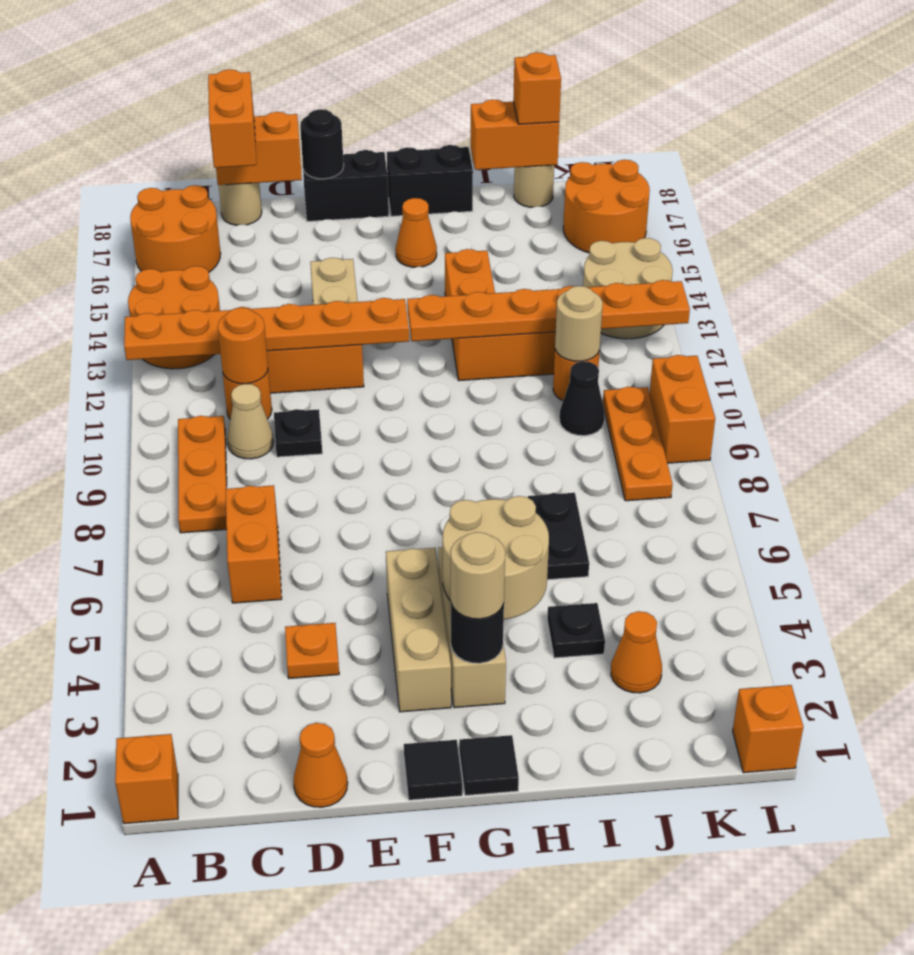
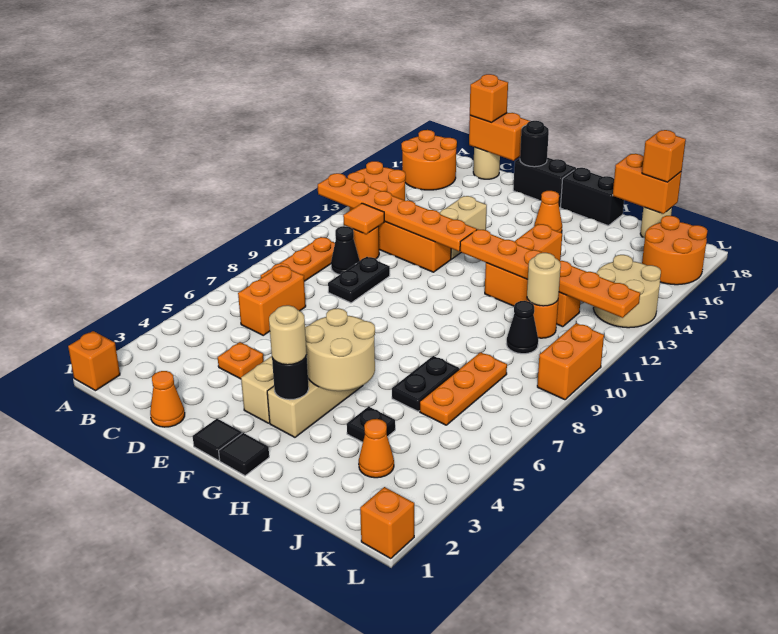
tan cone C10 level 1 -> black cone C10 level 1
orange round brick C11 level 2 -> orange tile C11 level 2
orange brick C17:C18 level 3 -> orange brick C18 level 3
black plate D10 level 1 -> black plate D9:D10 level 1
orange plate K8:K10 level 1 -> orange plate J6:J8 level 1

